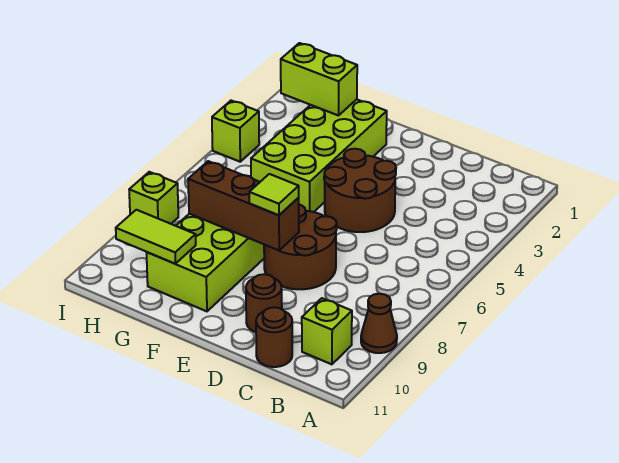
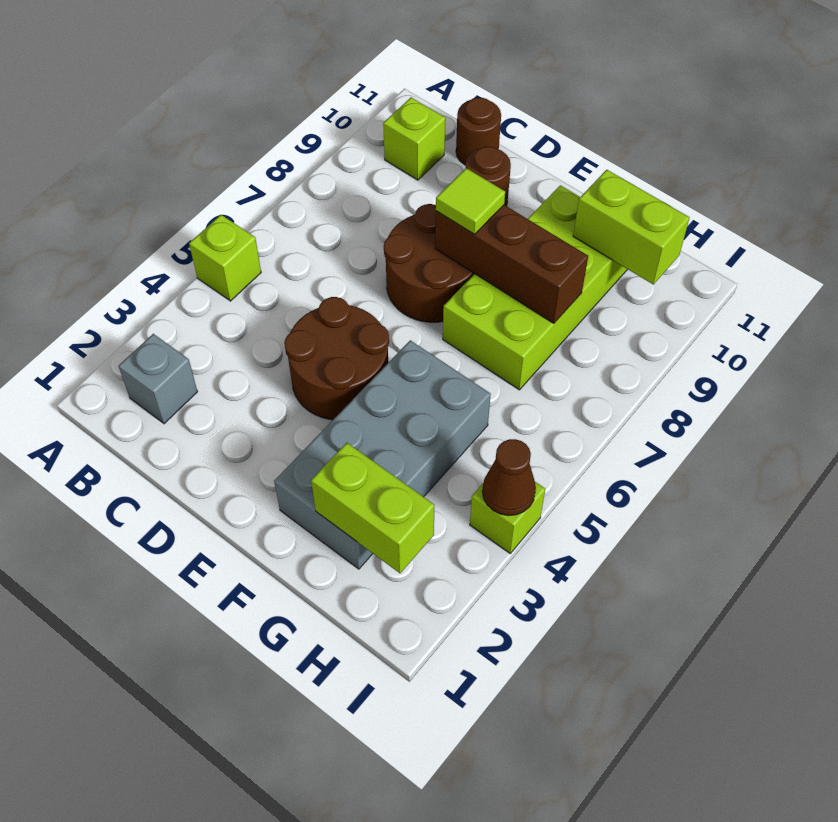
brown cone A9 level 1 -> brown cone I4 level 2
none -> grey brick B2 level 1
lime brick F2:G5 level 1 -> grey brick F2:G5 level 1
lime tile G10:H10 level 2 -> lime brick G10:H10 level 2
lime brick I8 level 1 -> lime brick A5 level 1

